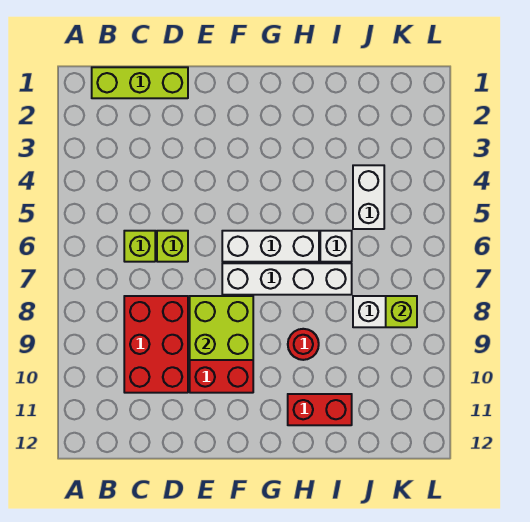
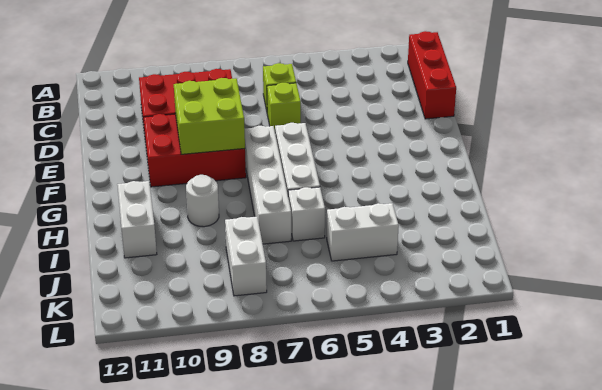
lime brick B1:D1 level 1 -> red brick B1:D1 level 1
red round brick H9 level 1 -> white round brick H9 level 1
red brick H11:I11 level 1 -> white brick H11:I11 level 1
lime brick K8 level 2 -> none

